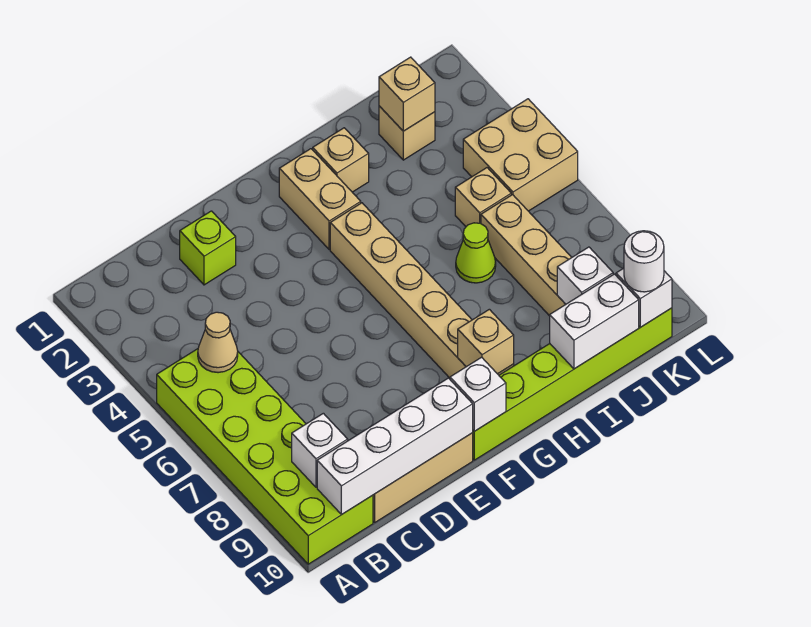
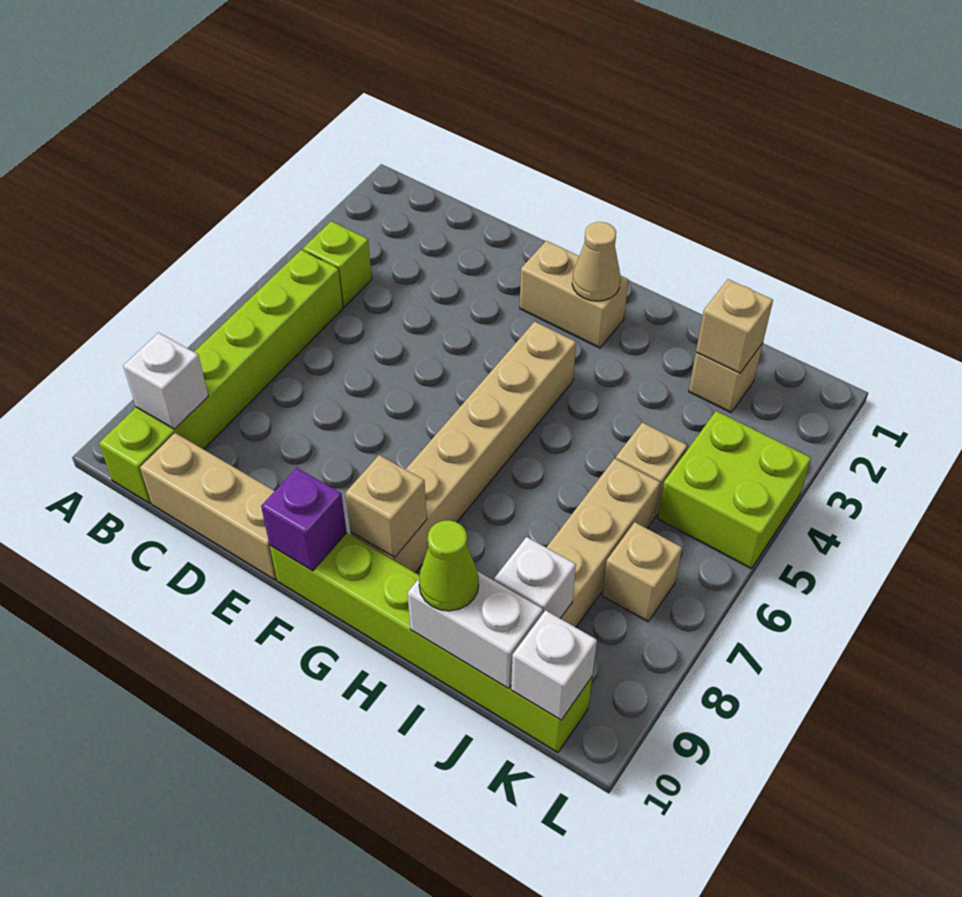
lime brick A5:B10 level 1 -> lime brick B5:B10 level 1
tan cone B5 level 2 -> tan cone G2 level 2
white brick B10:E10 level 2 -> none
lime brick D2 level 1 -> lime brick B4 level 1
white brick F10 level 2 -> purple brick F10 level 2
tan brick G2:G3 level 1 -> tan brick F2:G2 level 1
tan brick H2 level 1 -> tan brick K7 level 1
lime cone I6 level 1 -> lime cone I10 level 3
tan brick K4:L5 level 1 -> lime brick K4:L5 level 1
white round brick K10 level 3 -> none

